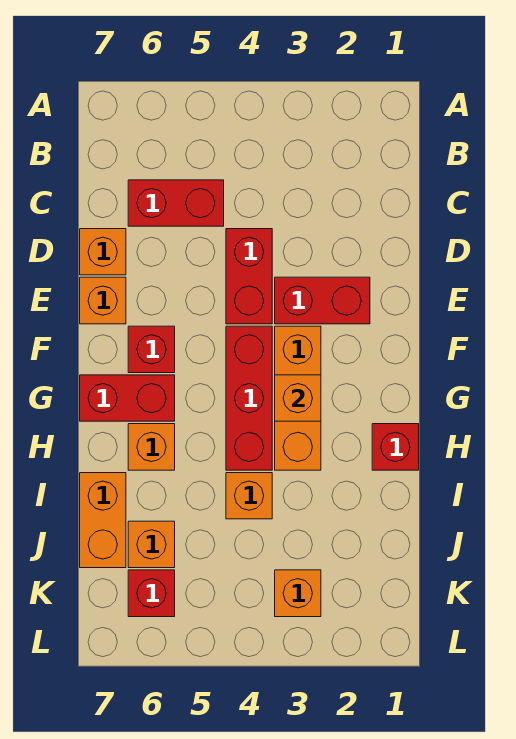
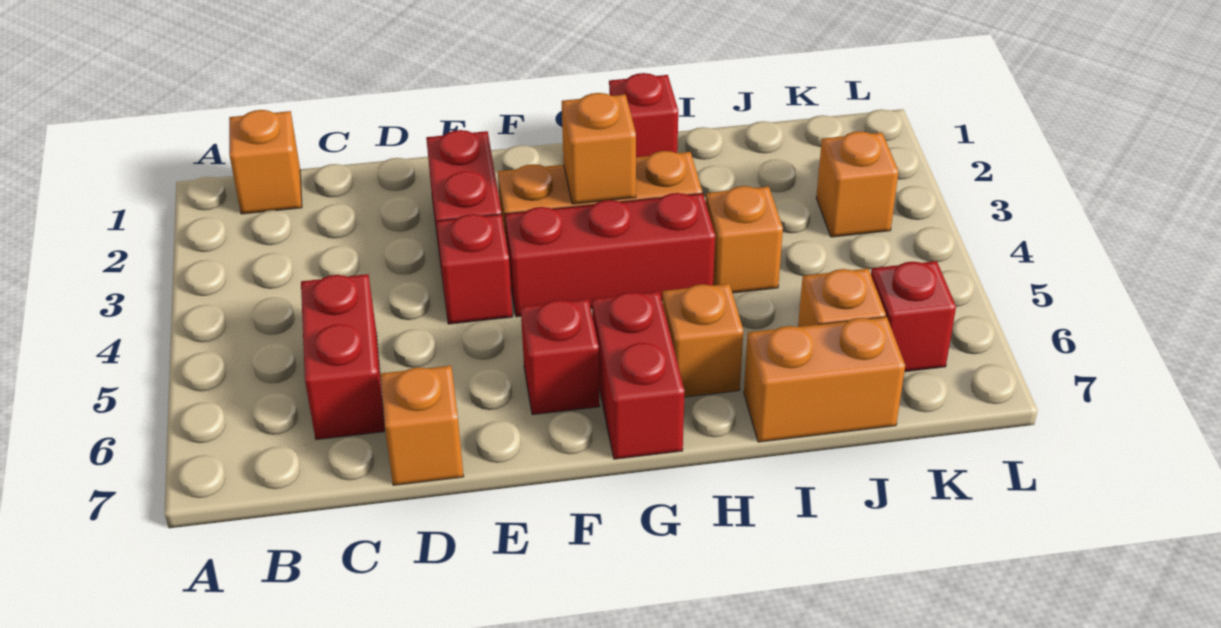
red brick D4:E4 level 1 -> red brick E4 level 1
orange brick E7 level 1 -> orange brick B1 level 1

